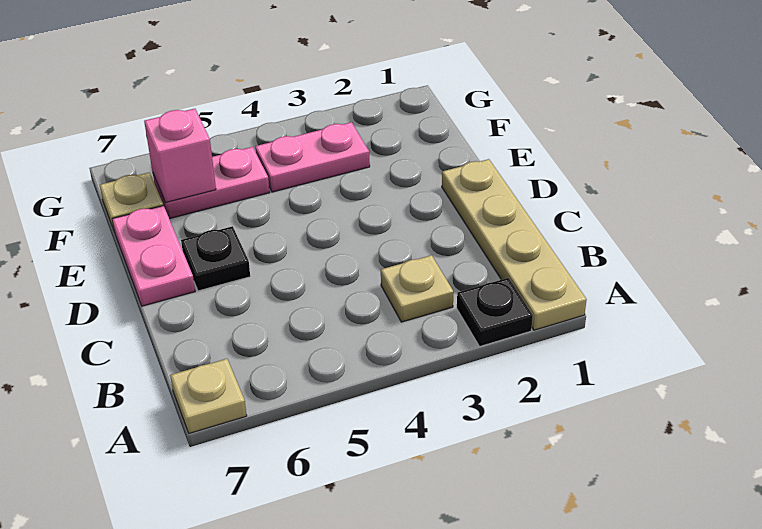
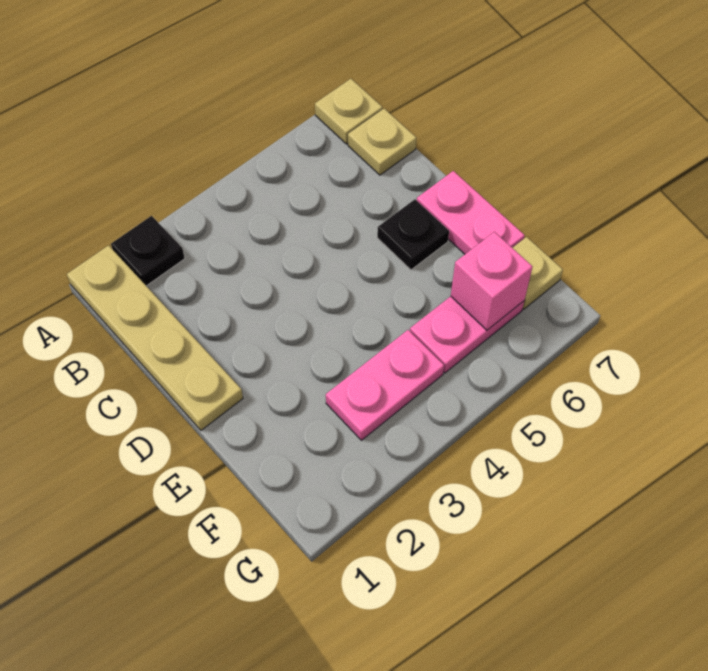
tan plate B3 level 1 -> tan plate B7 level 1

